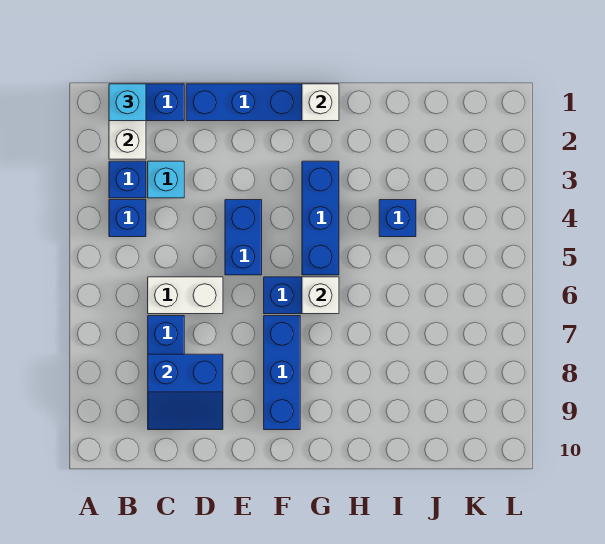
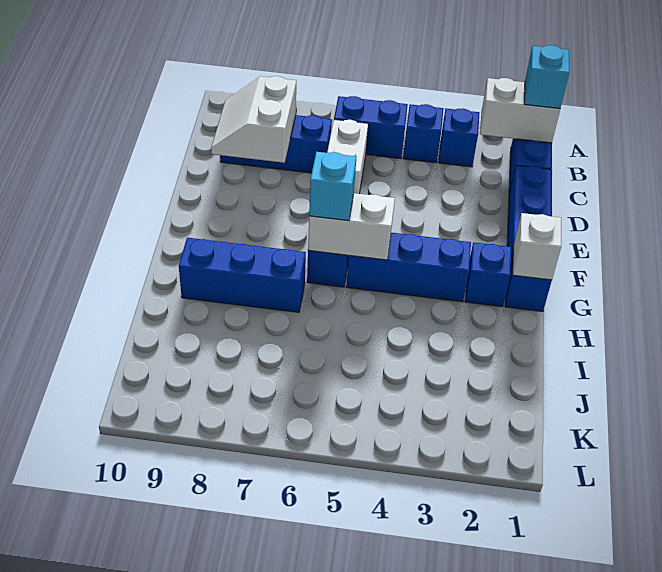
cyan brick C3 level 1 -> cyan brick G6 level 3
blue slope C8:D9 level 2 top 8 -> white slope C8:D9 level 2 top 8
blue brick E4:E5 level 1 -> blue brick B5:B6 level 1
blue brick F7:F9 level 1 -> blue brick H7:H9 level 1
white brick G6 level 2 -> white brick G5:G6 level 2
blue brick I4 level 1 -> blue brick G2 level 1

